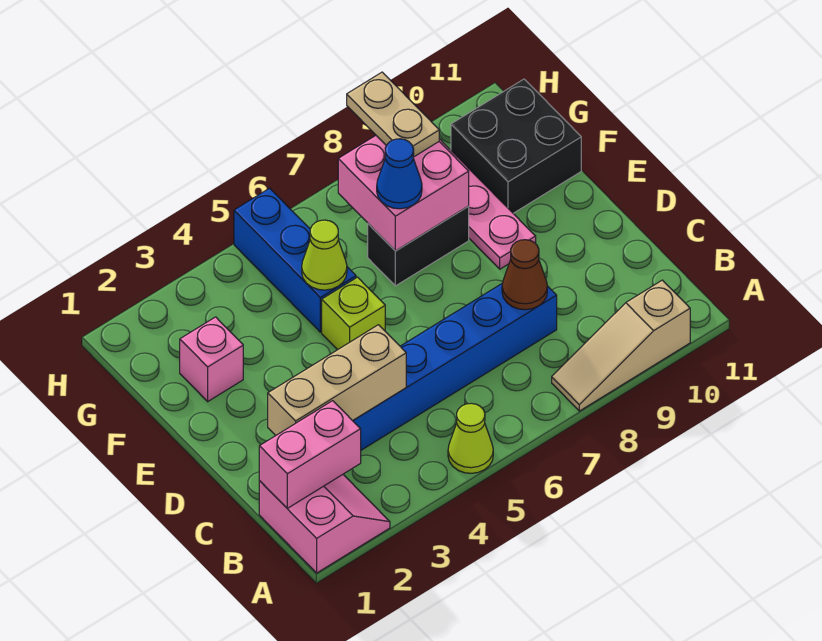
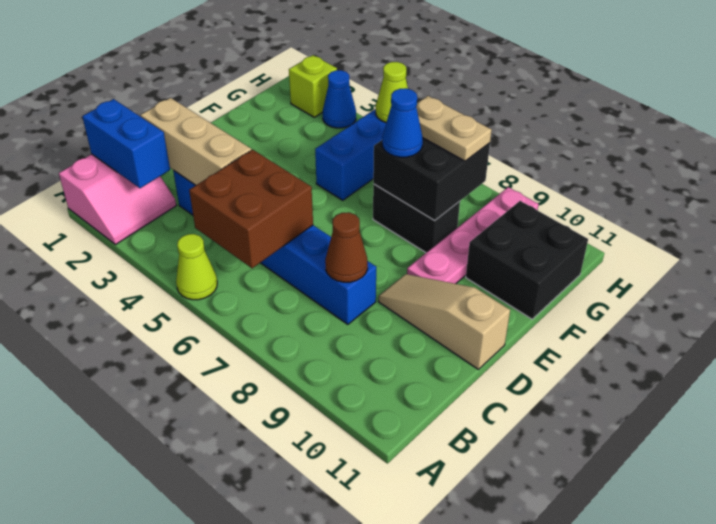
tan slope A8:A10 level 1 top 10 -> tan slope D9:D11 level 1 top 11
pink brick B1:B2 level 2 -> blue brick B1:B2 level 2
none -> brown brick B5:C6 level 2
lime brick E5 level 1 -> lime brick H2 level 1
pink brick F2 level 1 -> none
lime cone F5 level 2 -> lime cone H5 level 2
pink brick F7:G8 level 2 -> black brick F7:G8 level 2
tan plate G8:H8 level 3 -> tan plate G7:G8 level 3
none -> blue cone H3 level 1

